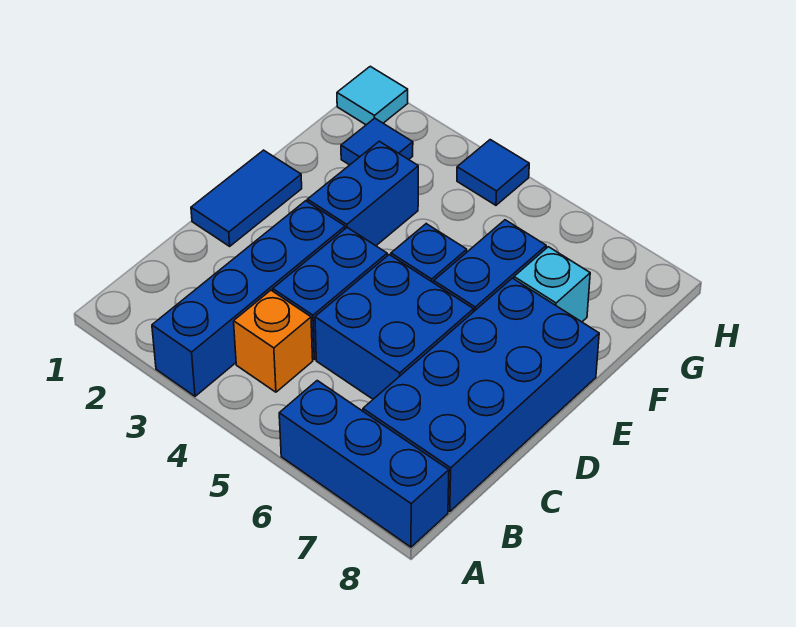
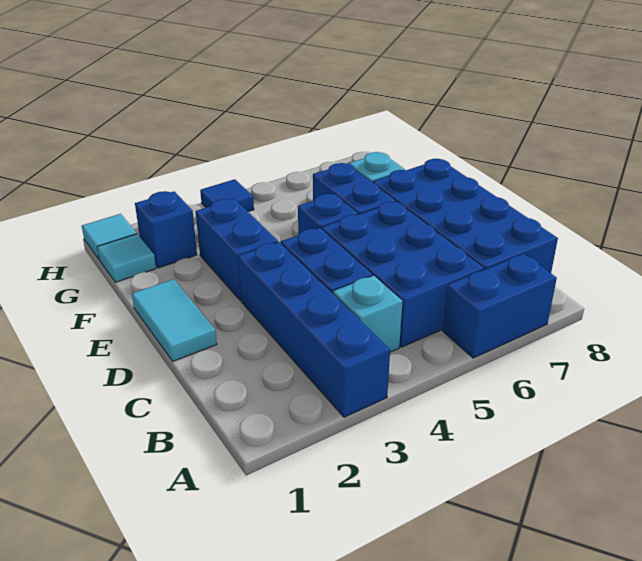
blue brick A6:A8 level 1 -> blue brick A6:A7 level 1
orange brick B4 level 1 -> cyan brick B4 level 1
blue brick C5:D6 level 1 -> blue brick B5:D6 level 1
blue tile D1:E1 level 1 -> cyan tile D1:E1 level 1
none -> cyan tile G1 level 1
blue tile G2 level 1 -> blue brick G2 level 1

